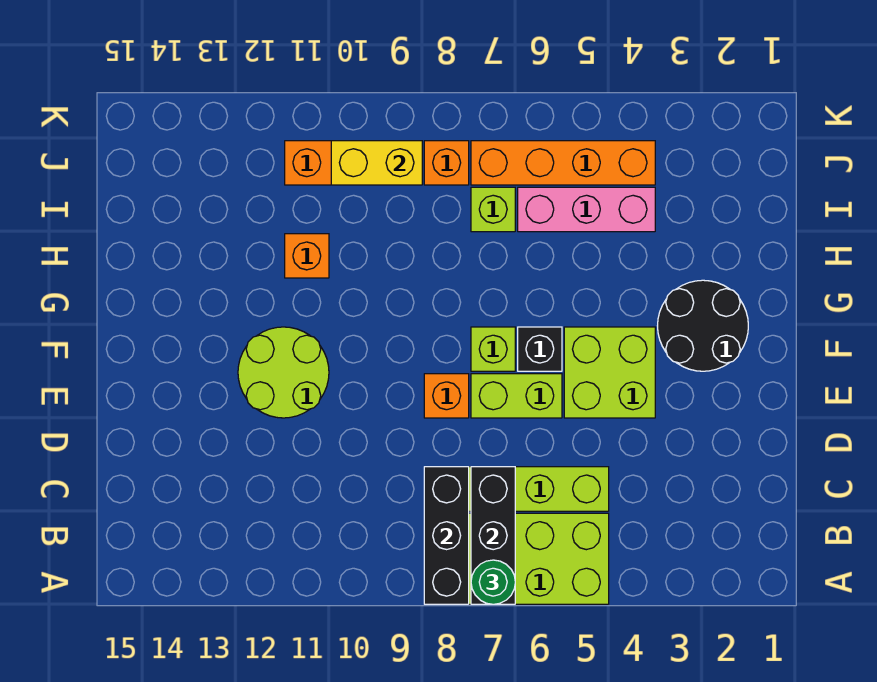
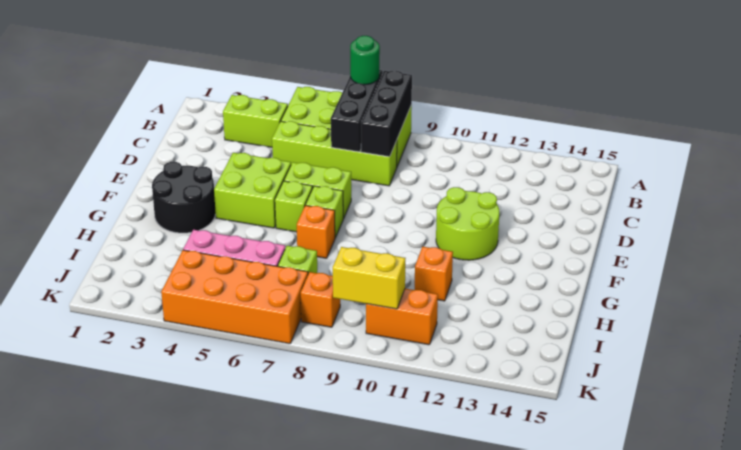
none -> lime brick B3:B4 level 1
orange brick E8 level 1 -> orange brick G7 level 1
black brick F6 level 1 -> lime brick F6 level 1
orange brick J4:J7 level 1 -> orange brick J4:K7 level 1

